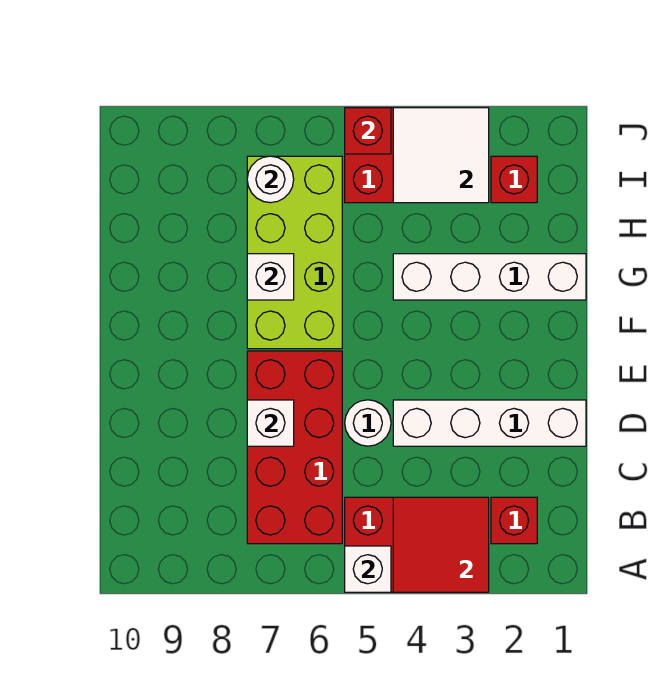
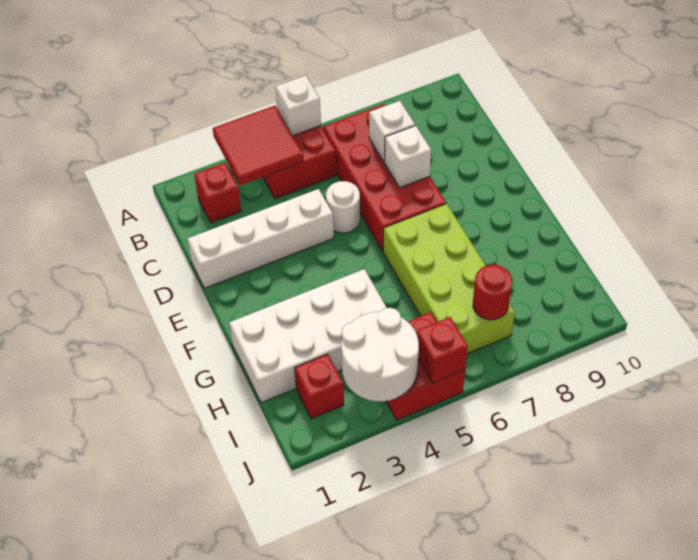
white brick G1:G4 level 1 -> white brick G1:H4 level 1
white brick G7 level 2 -> white brick C7 level 2
white tile I3:J4 level 2 -> white round brick I3:J4 level 2
white round brick I7 level 2 -> red round brick I7 level 2

